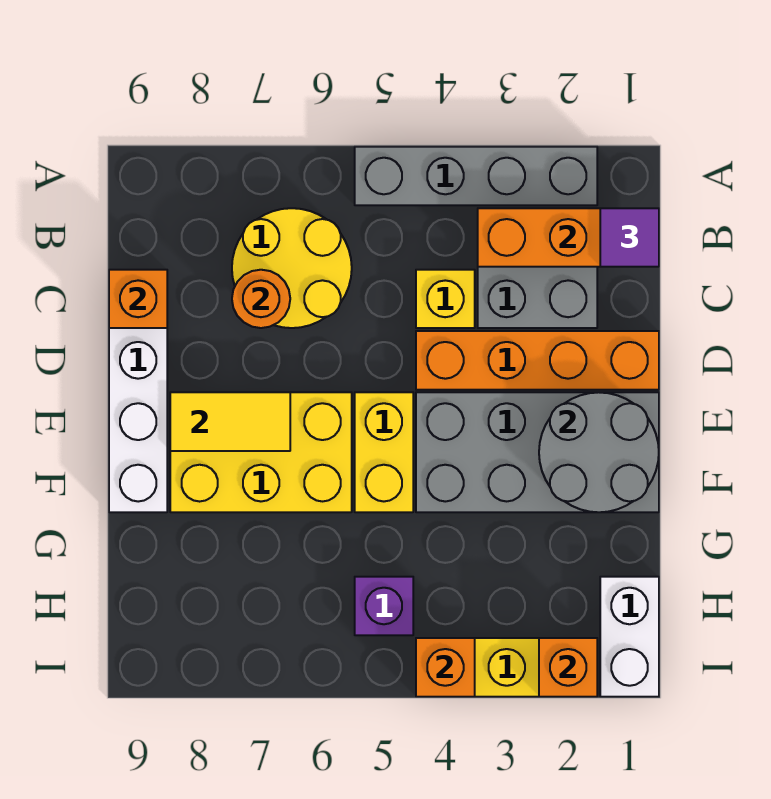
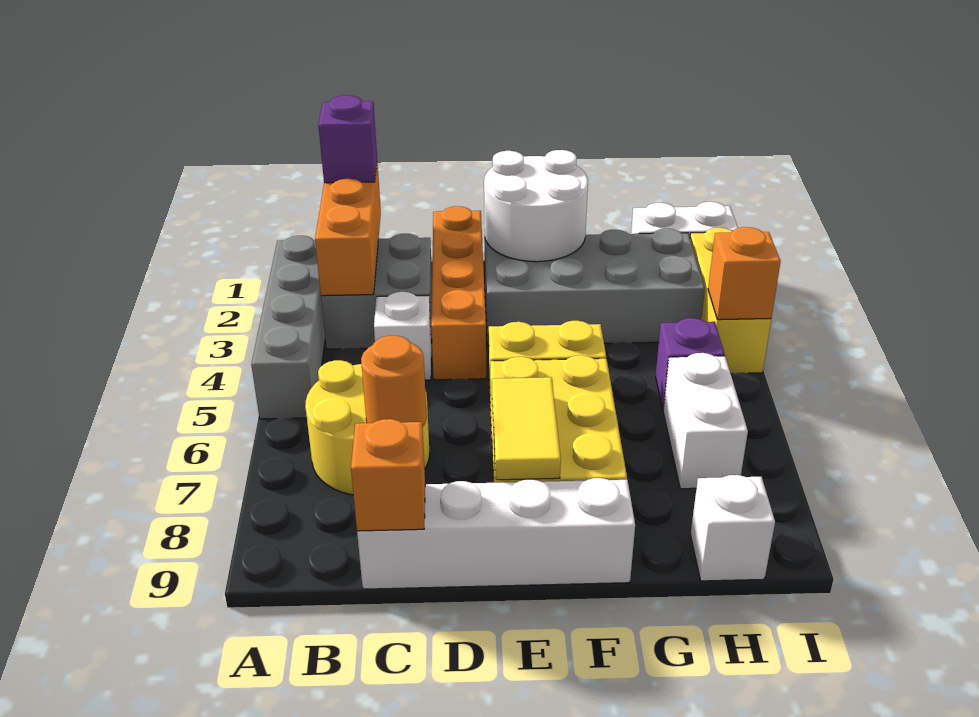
purple tile B1 level 3 -> purple brick B1 level 3
yellow brick C4 level 1 -> white brick C4 level 1
grey brick E1:F4 level 1 -> grey brick E2:H3 level 1
grey round brick E1:F2 level 2 -> white round brick E1:F2 level 2
none -> white brick H6:H7 level 1
none -> white brick H9 level 1
orange brick I2 level 2 -> none

